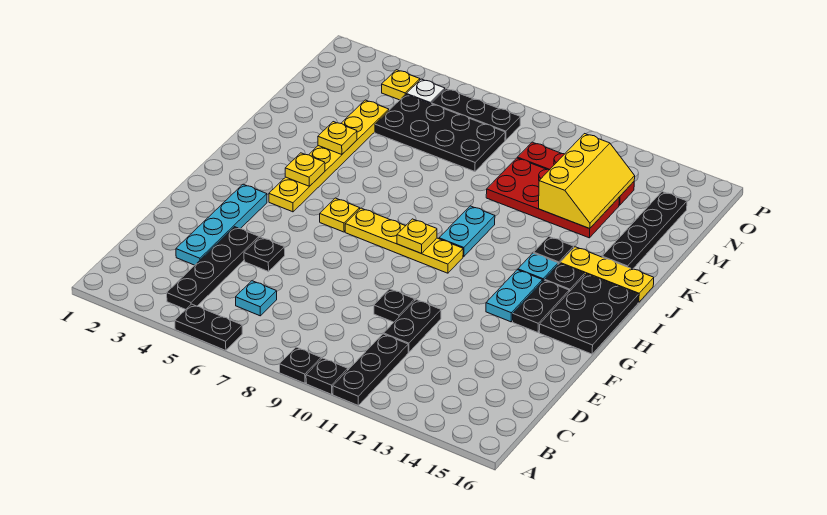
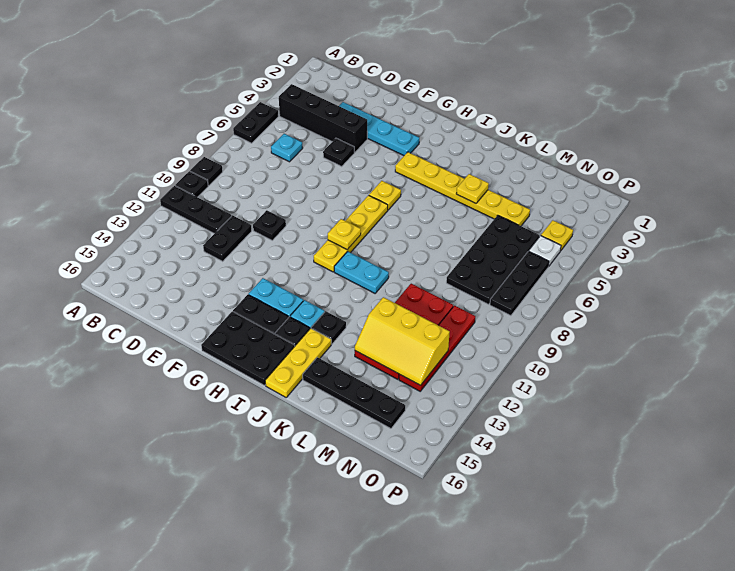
black plate B4:E4 level 1 -> black brick B4:E4 level 1
black plate D11:E11 level 1 -> black plate D11:D12 level 1
yellow plate I4 level 2 -> none

